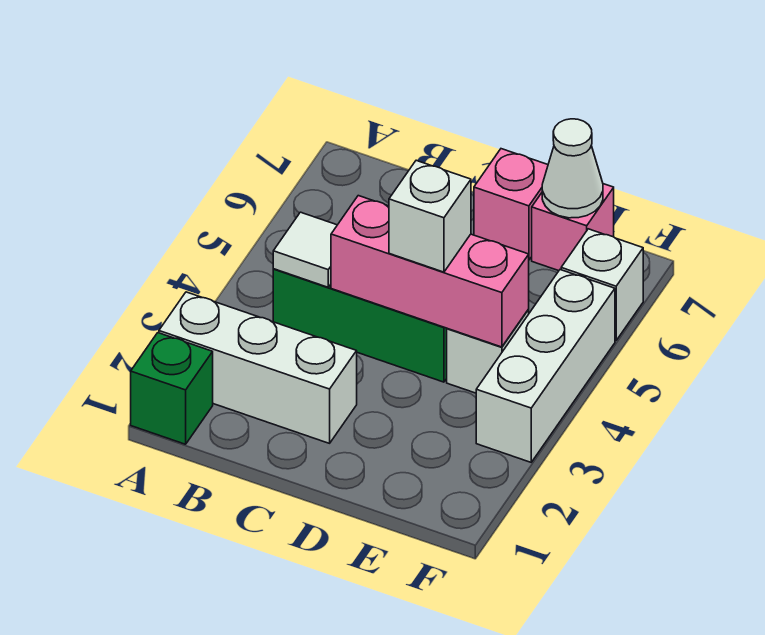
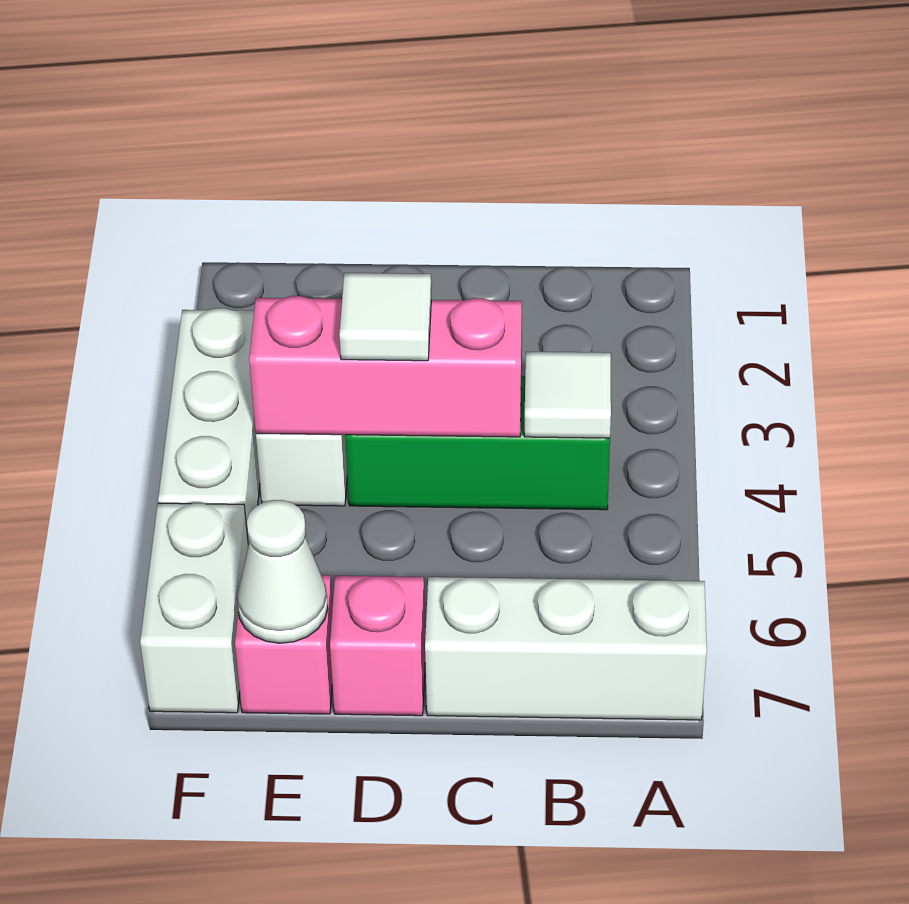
green brick A1 level 1 -> none
white brick A2:C2 level 1 -> white brick A7:C7 level 1
white brick D4 level 3 -> white tile D4 level 3
white brick F6 level 1 -> white brick F6:F7 level 1

